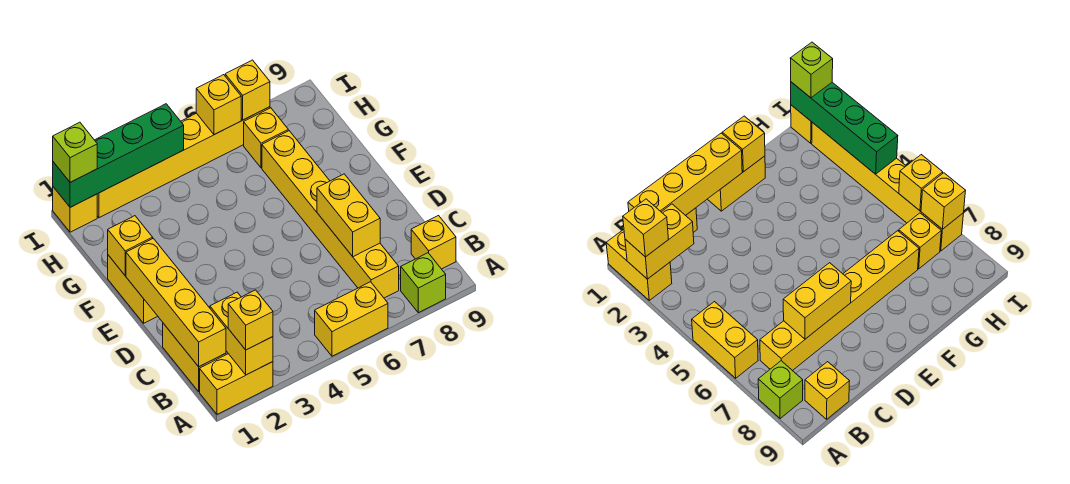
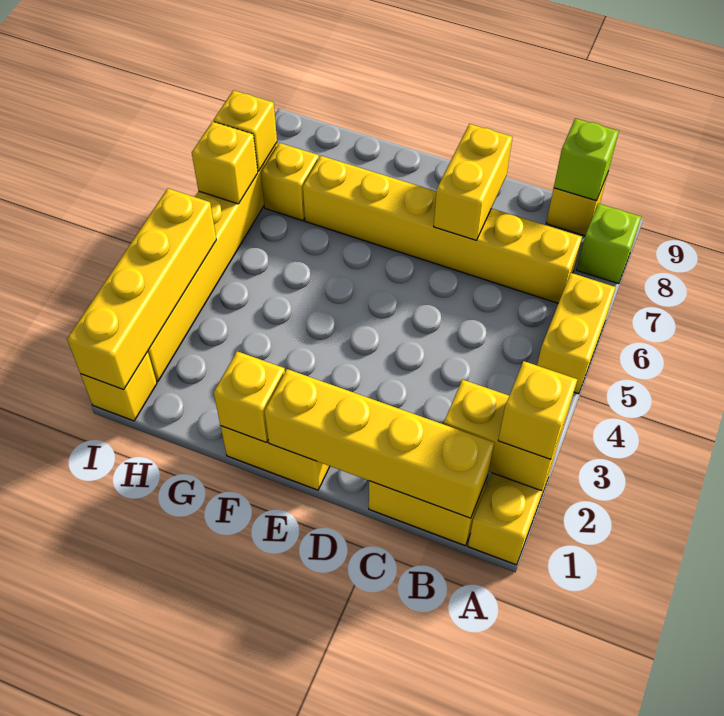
yellow brick C7:D7 level 2 -> yellow brick D7:D8 level 2
green brick I1:I4 level 2 -> yellow brick I1:I4 level 2
lime brick I1 level 3 -> lime brick B9 level 2

